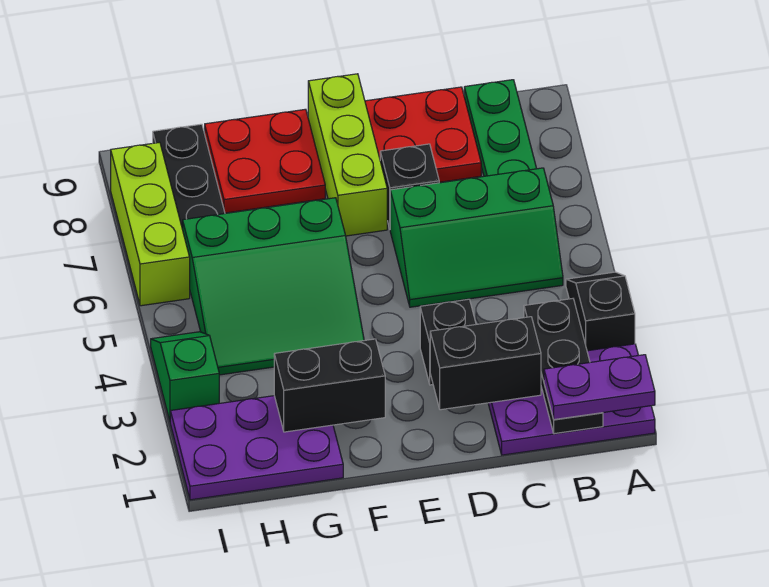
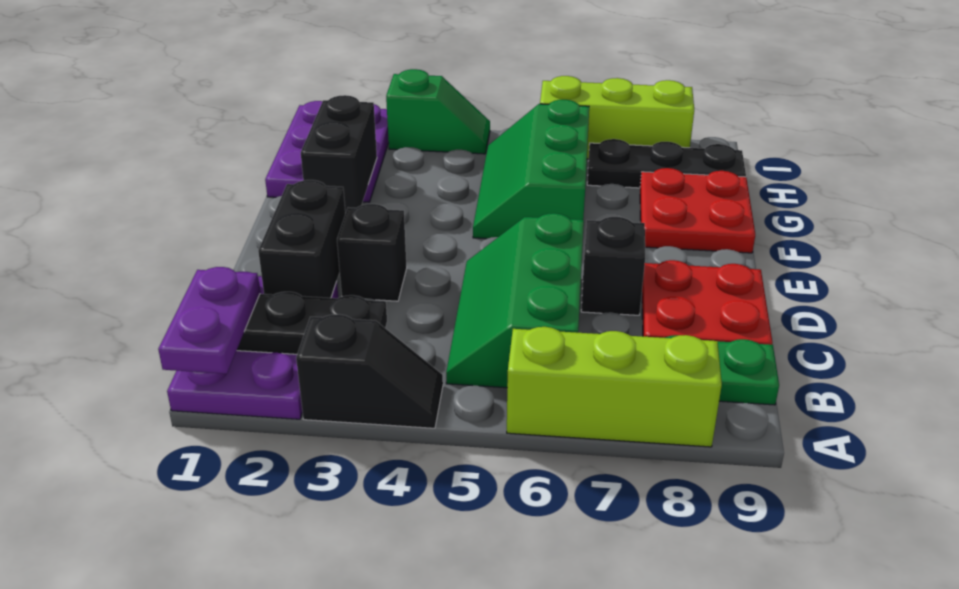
lime brick E7:E9 level 1 -> lime brick A6:A8 level 1
green slope F4:H6 level 1 top 6 -> green slope F5:H6 level 1 top 6

